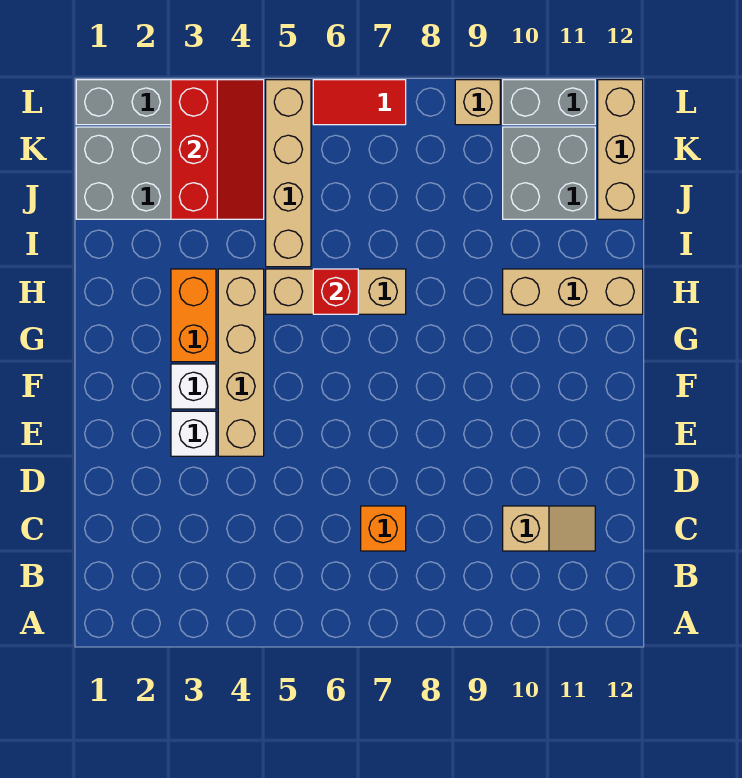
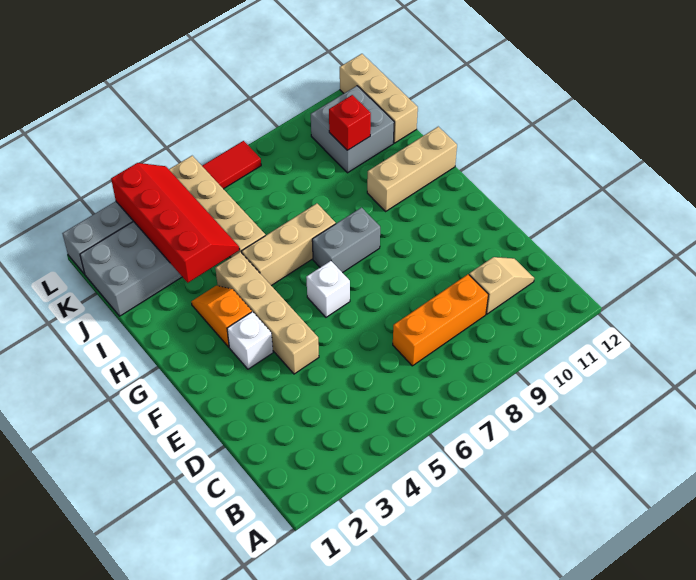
orange brick C7 level 1 -> orange brick C7:C9 level 1
white brick E3 level 1 -> white brick F6 level 1
orange brick G3:H3 level 1 -> orange slope G3:H3 level 1 top G
red brick H6 level 2 -> red brick J10 level 2
red slope J3:L4 level 2 top 3 -> red slope I3:L4 level 2 top 3
tan brick L9 level 1 -> none
grey brick L10:L11 level 1 -> grey brick G7:G8 level 1

